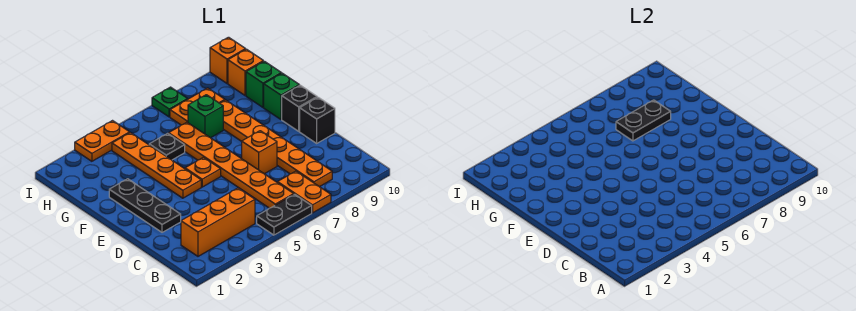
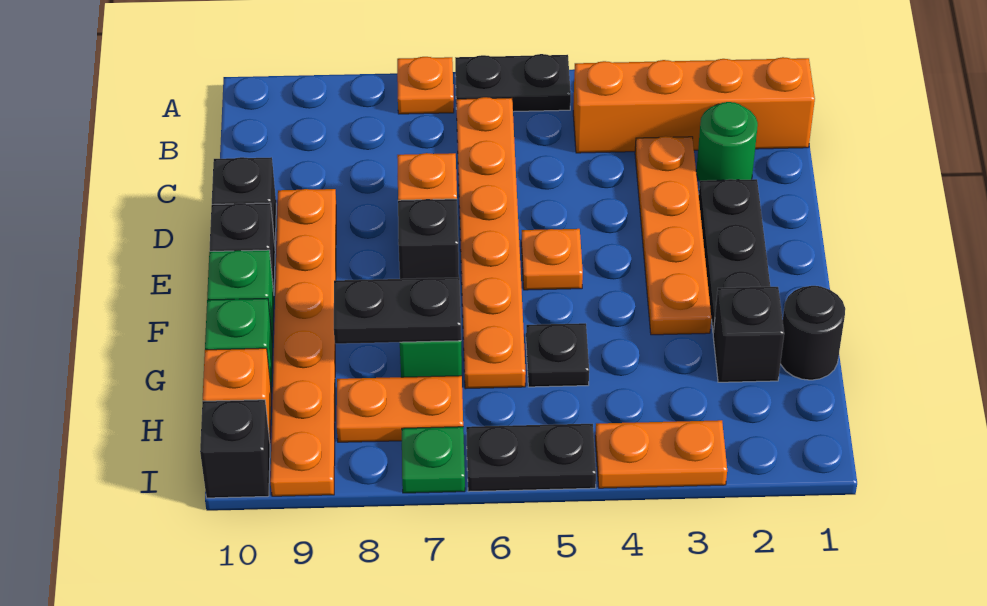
orange plate A7:B7 level 1 -> orange plate A7 level 1
orange brick B2:B4 level 1 -> orange brick B1:B4 level 1
orange plate B8:G8 level 1 -> orange plate D9:I9 level 1
none -> green round brick C2 level 1
orange plate E4:H4 level 1 -> orange plate C3:F3 level 1
none -> black brick E7 level 1
none -> black round brick G1 level 1
none -> black brick G2 level 1
none -> black plate I5:I6 level 1
orange brick I10 level 1 -> black brick I10 level 1

